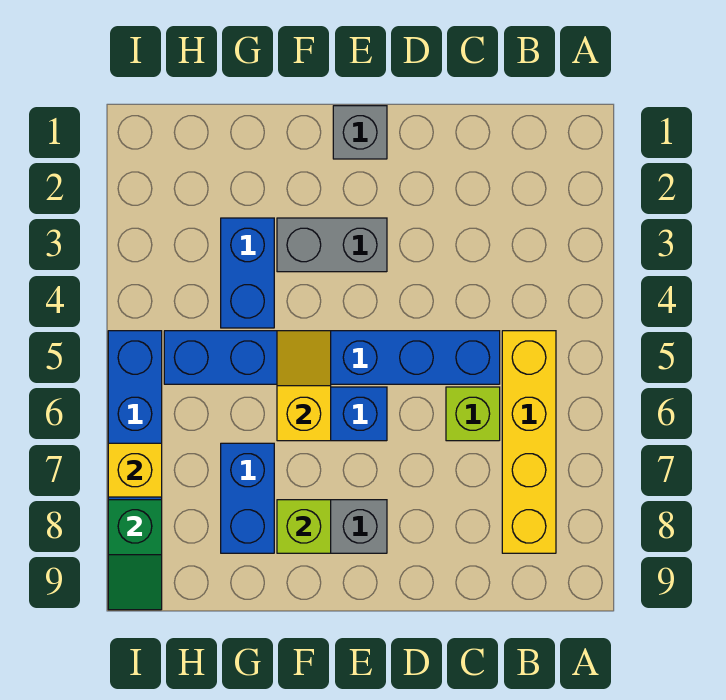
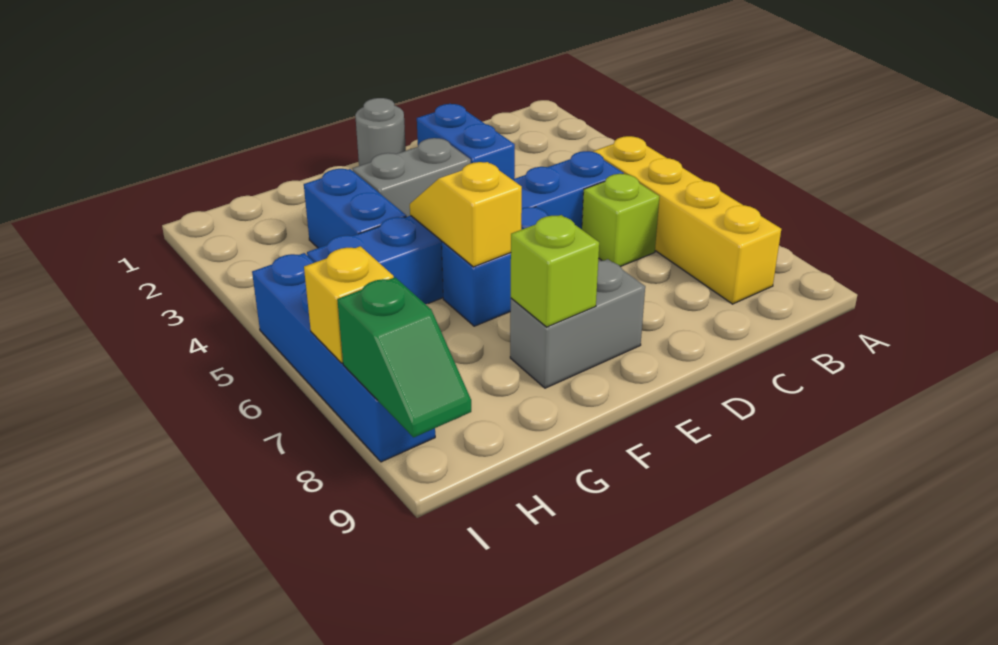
grey brick E1 level 1 -> grey round brick E1 level 1
blue brick G7:G8 level 1 -> blue brick D2:D3 level 1

